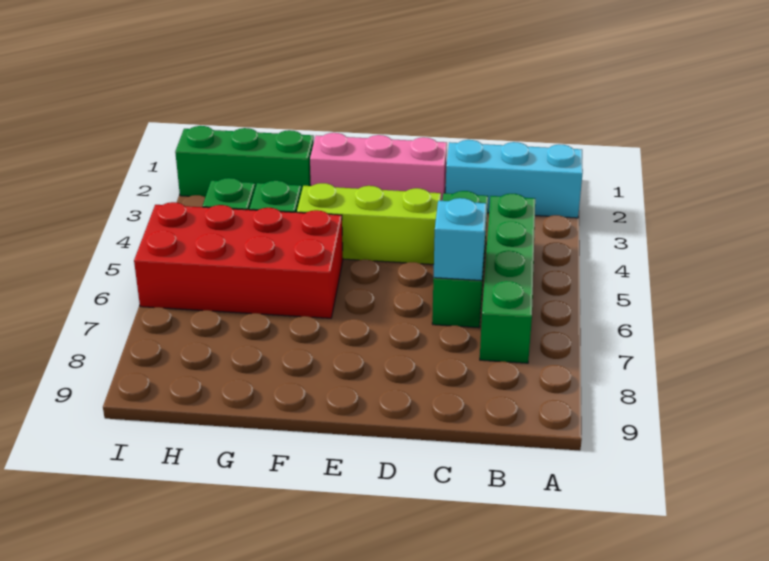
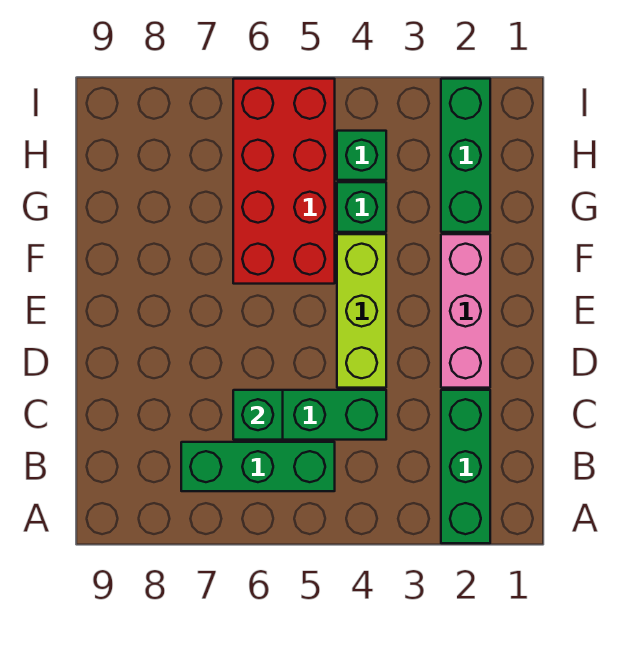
cyan brick A2:C2 level 1 -> green brick A2:C2 level 1
green brick B4:B7 level 1 -> green brick B5:B7 level 1
cyan brick C6 level 2 -> green brick C6 level 2

